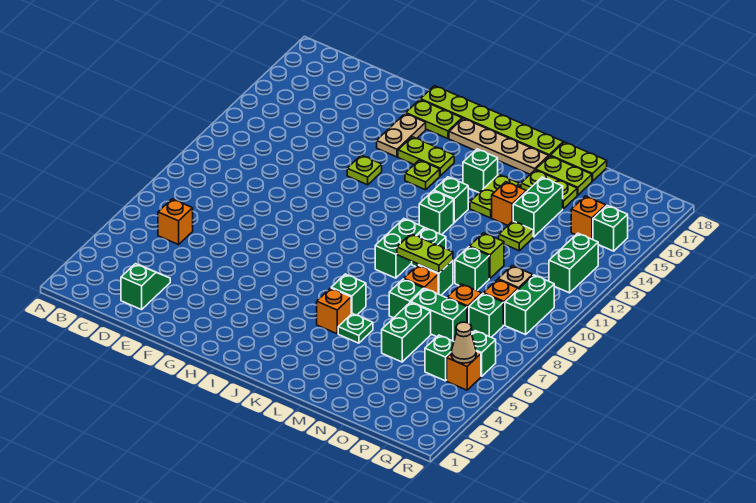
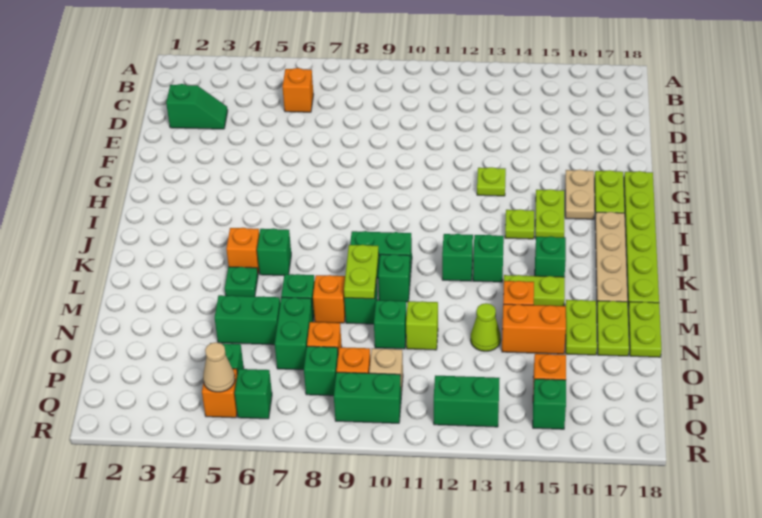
tan plate G15:G16 level 1 -> tan plate G16:H16 level 1
lime plate N13 level 1 -> lime cone N13 level 1
green brick N14:N15 level 1 -> orange brick N14:N15 level 1

